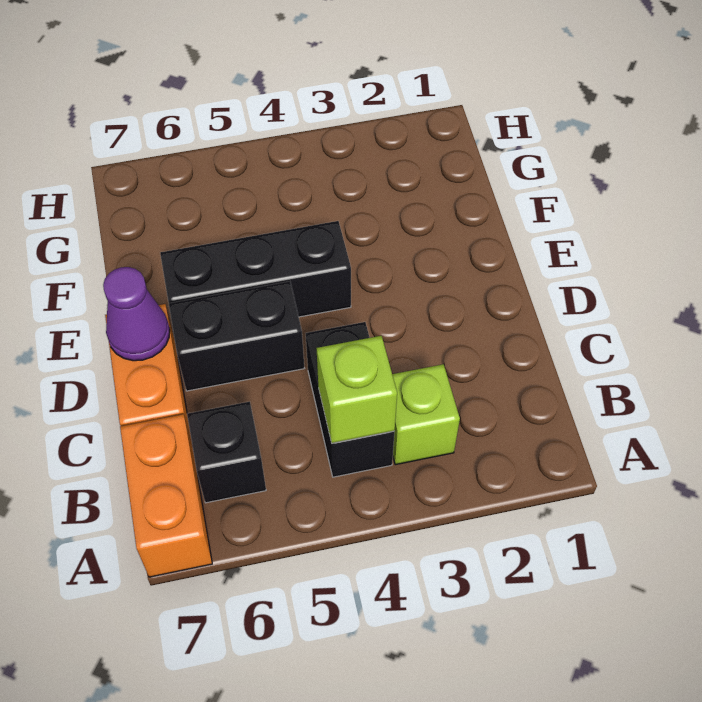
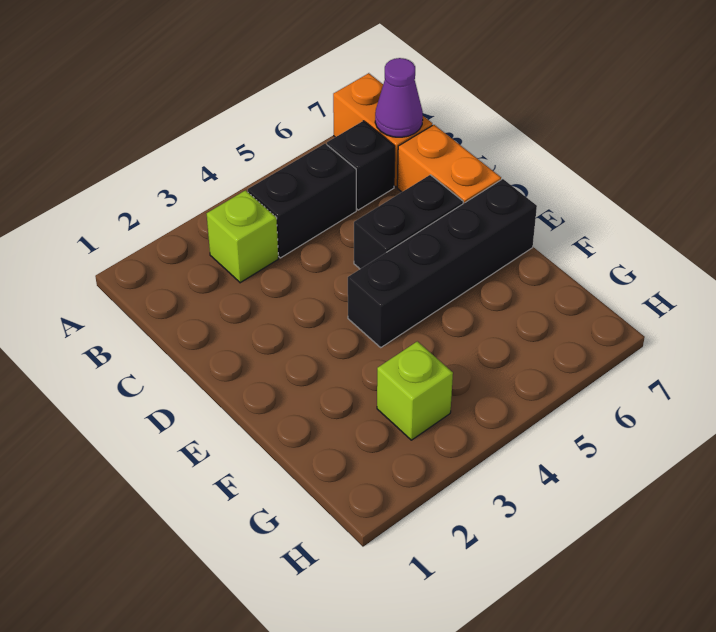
black brick B4:C4 level 1 -> black brick B4:B5 level 1
lime brick B4 level 2 -> lime brick G3 level 1
purple cone D7 level 2 -> purple cone B7 level 2
black brick E4:E6 level 1 -> black brick E4:E7 level 1

